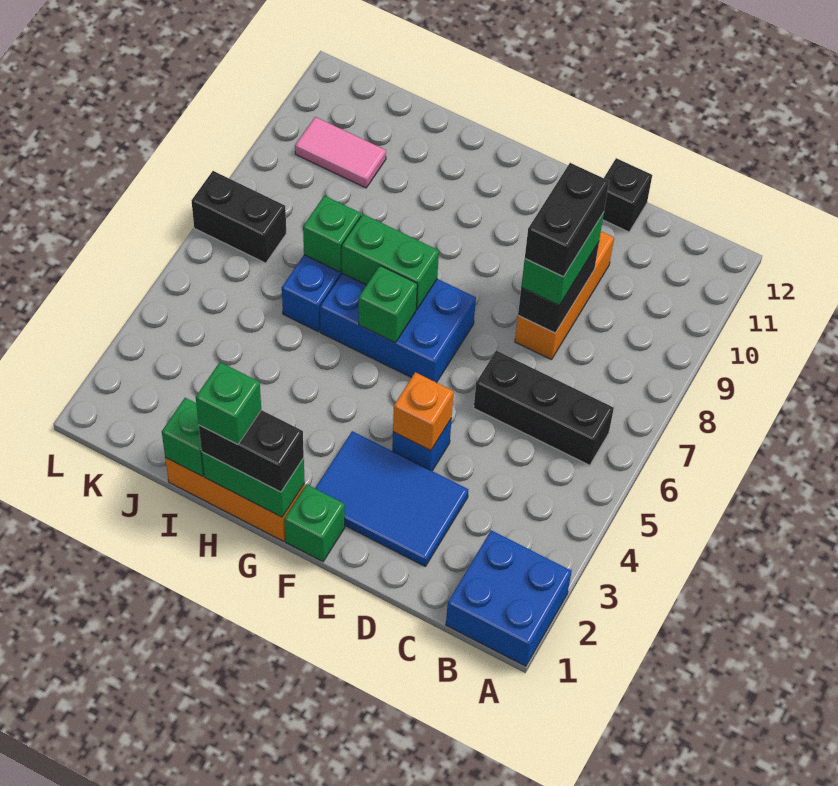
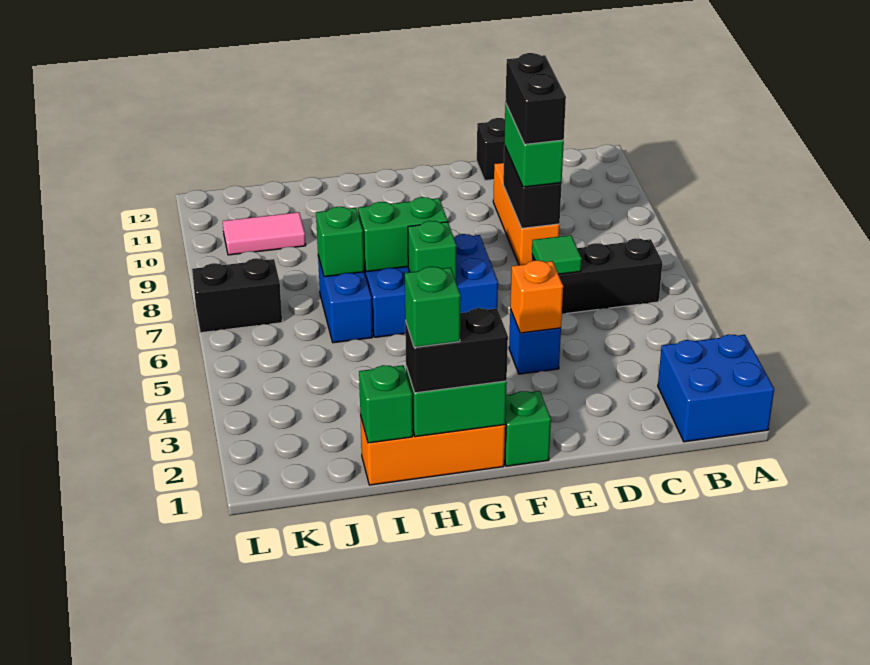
blue tile D2:F3 level 1 -> none
none -> green tile D6 level 2

